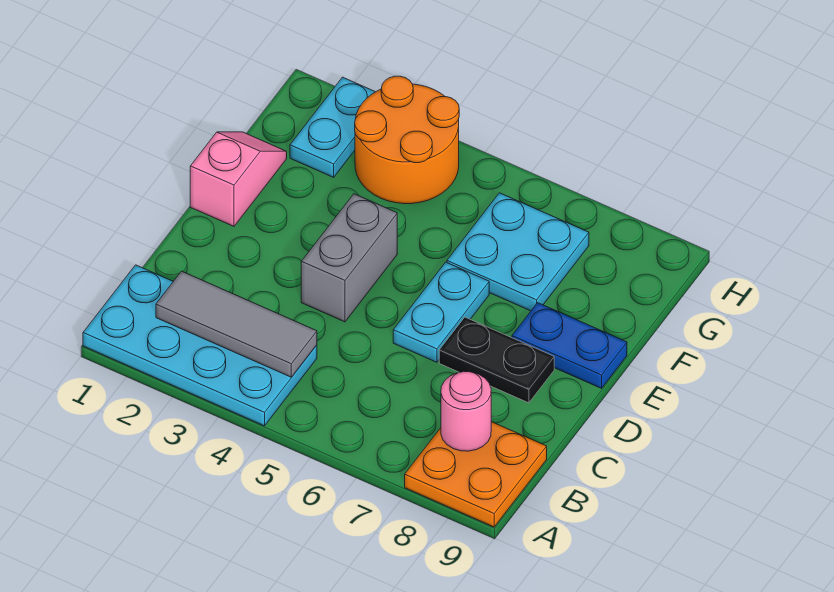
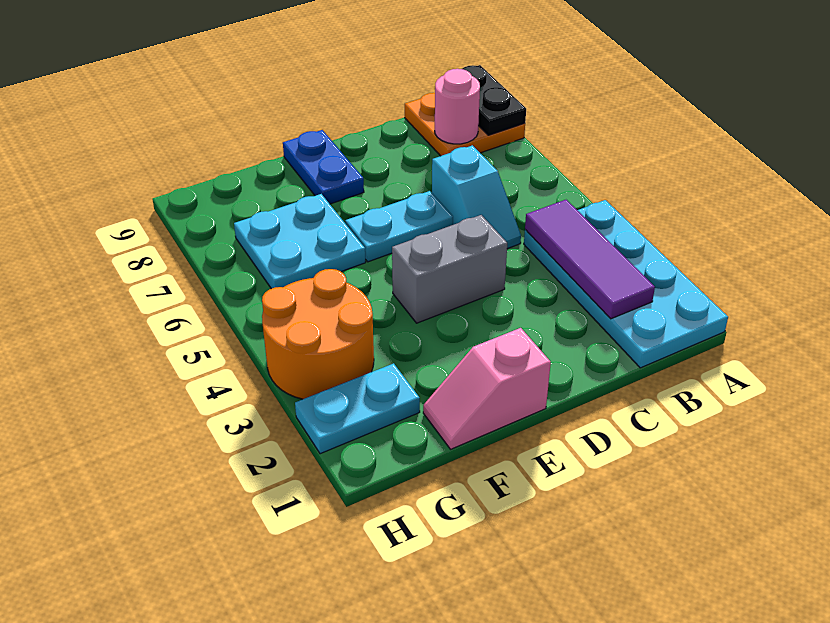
grey tile B2:B4 level 2 -> purple tile B2:B4 level 2
none -> cyan slope C5:C6 level 1 top 6
black plate D7:D8 level 1 -> black plate A8:A9 level 2

